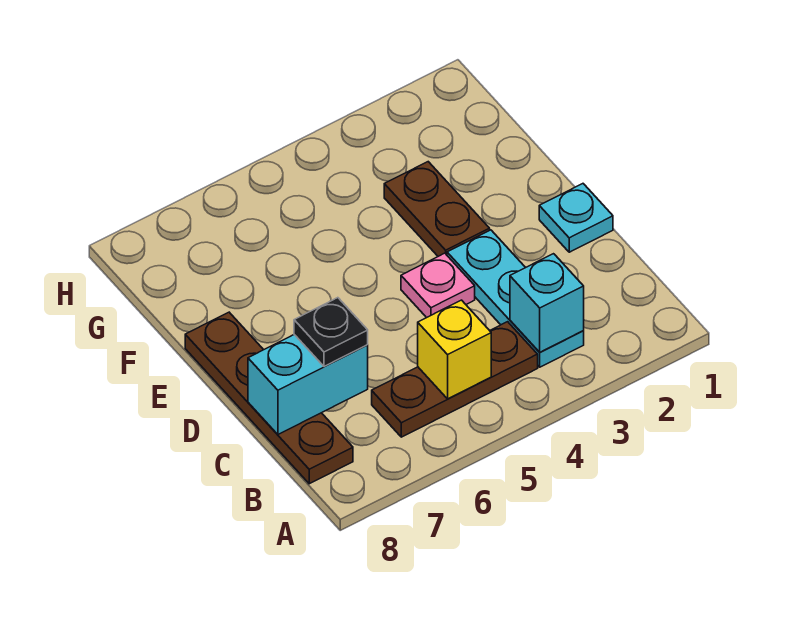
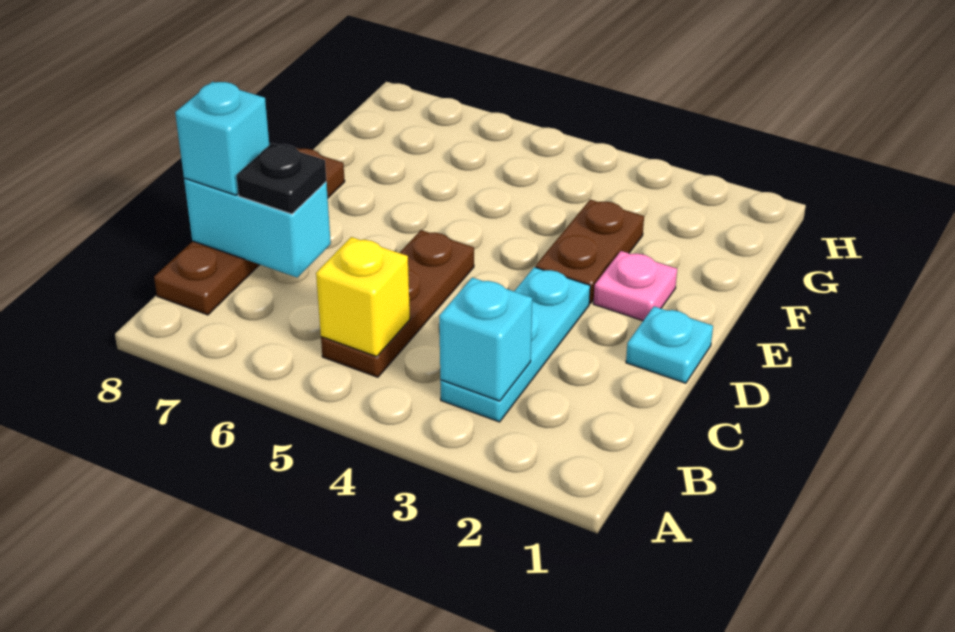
brown plate B4:B6 level 1 -> brown plate B5:D5 level 1
none -> cyan brick C8 level 3
pink plate D4 level 1 -> pink plate E2 level 1

